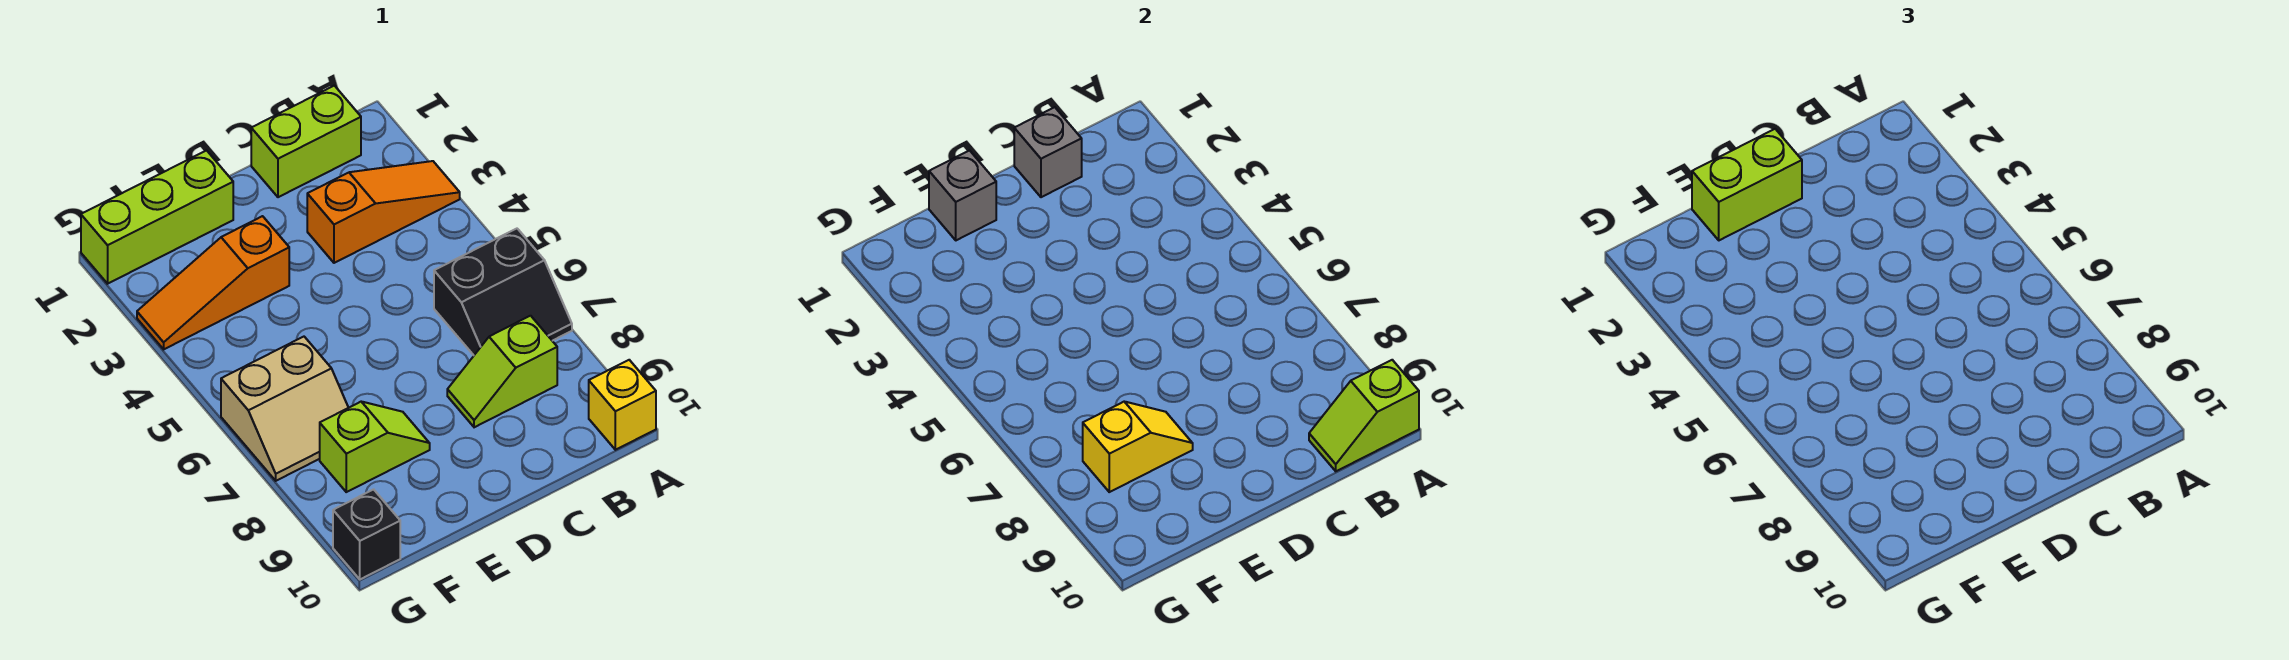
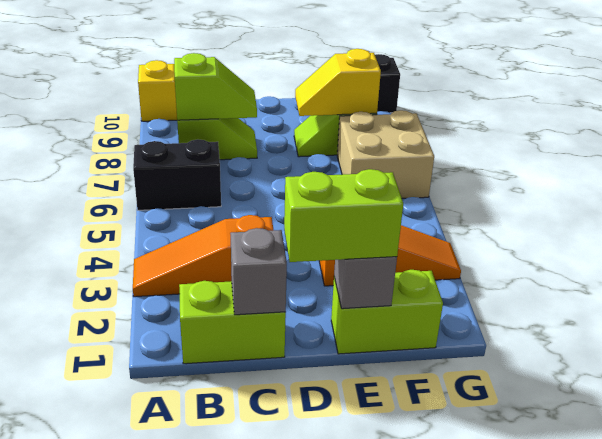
lime slope A10:B10 level 2 top A -> lime slope B8:C8 level 2 top B
lime brick E1:G1 level 1 -> lime brick E1:F1 level 1
tan slope F6:G7 level 1 top 6 -> tan brick F6:G7 level 1

